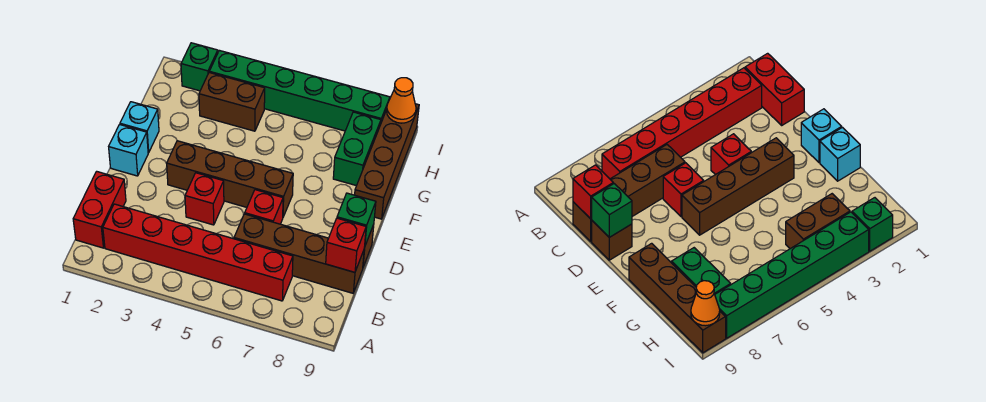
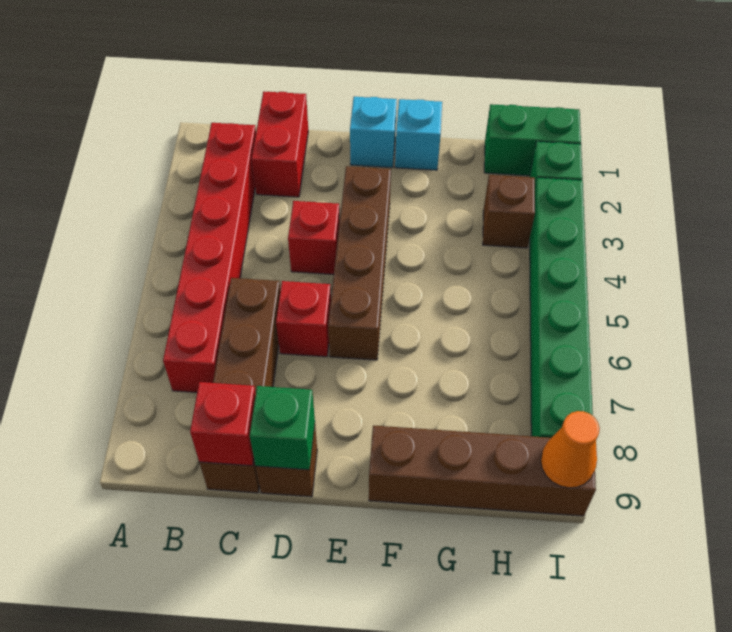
red brick B1:C1 level 1 -> red brick C1:C2 level 1
green brick G8:H8 level 1 -> green brick H1:I1 level 1
brown brick H3:H4 level 1 -> brown brick H3 level 1

